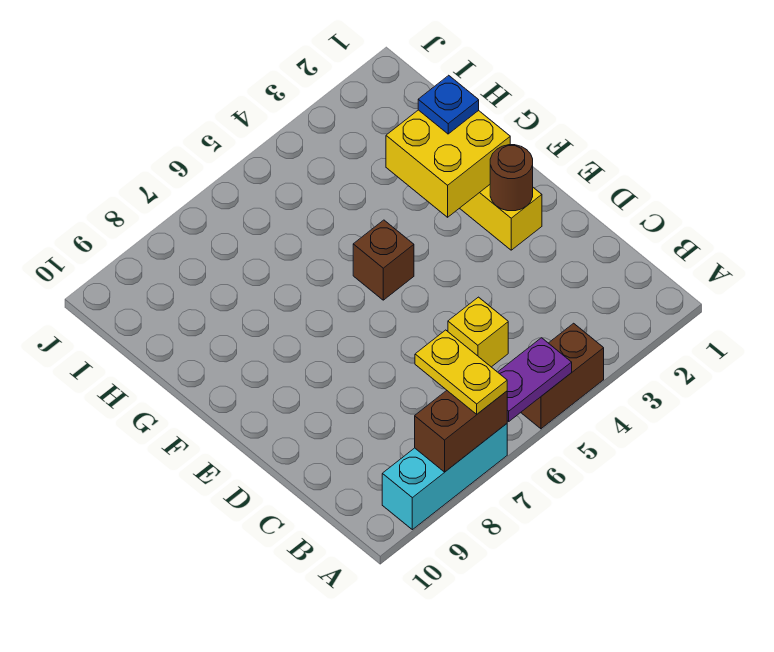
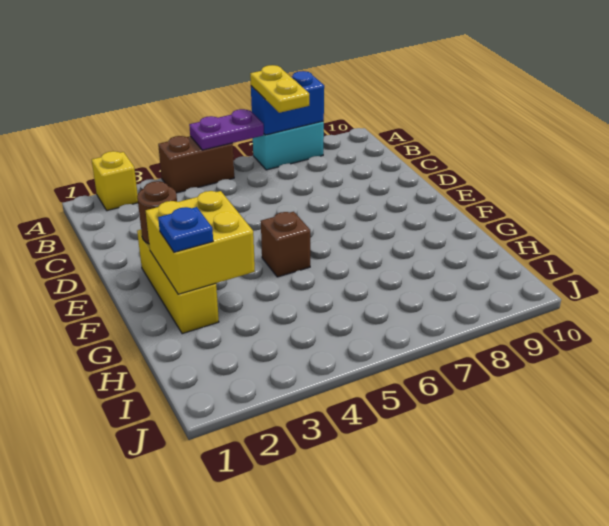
cyan brick A7:A9 level 1 -> cyan brick A7:A8 level 1
brown brick A7:A8 level 2 -> blue brick A7:A8 level 2
yellow brick C5 level 1 -> yellow brick A2 level 1

